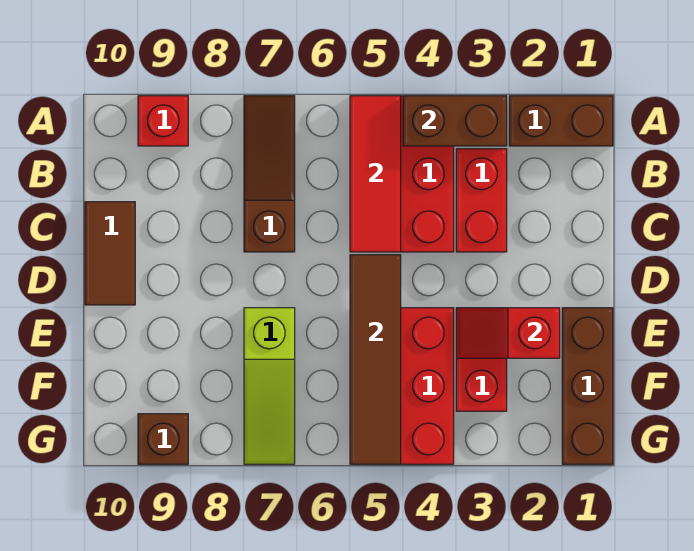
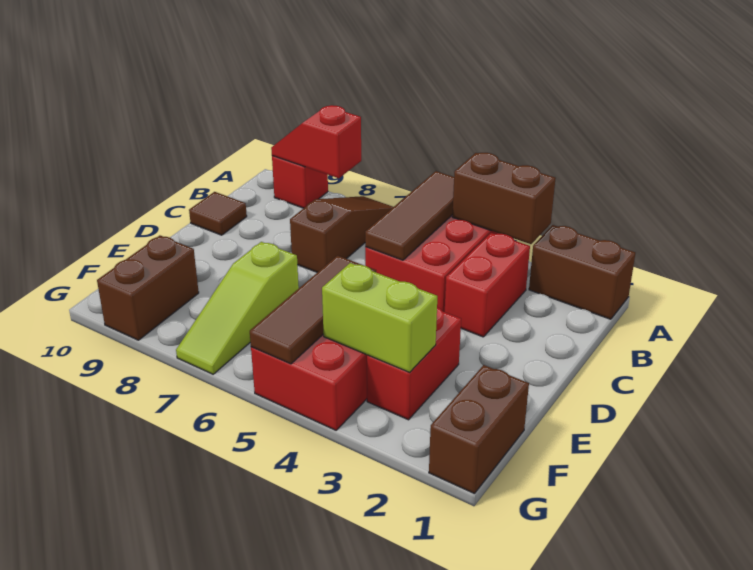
red tile A5:C5 level 2 -> brown tile A5:C5 level 2
brown tile C10:D10 level 1 -> brown tile C10 level 1
brown tile D5:G5 level 2 -> brown tile E5:G5 level 2
brown brick E1:G1 level 1 -> brown brick F1:G1 level 1
red slope E2:E3 level 2 top 2 -> red slope A8:A9 level 2 top 8
none -> lime brick F3:F4 level 2
brown brick G9 level 1 -> brown brick F9:G9 level 1

